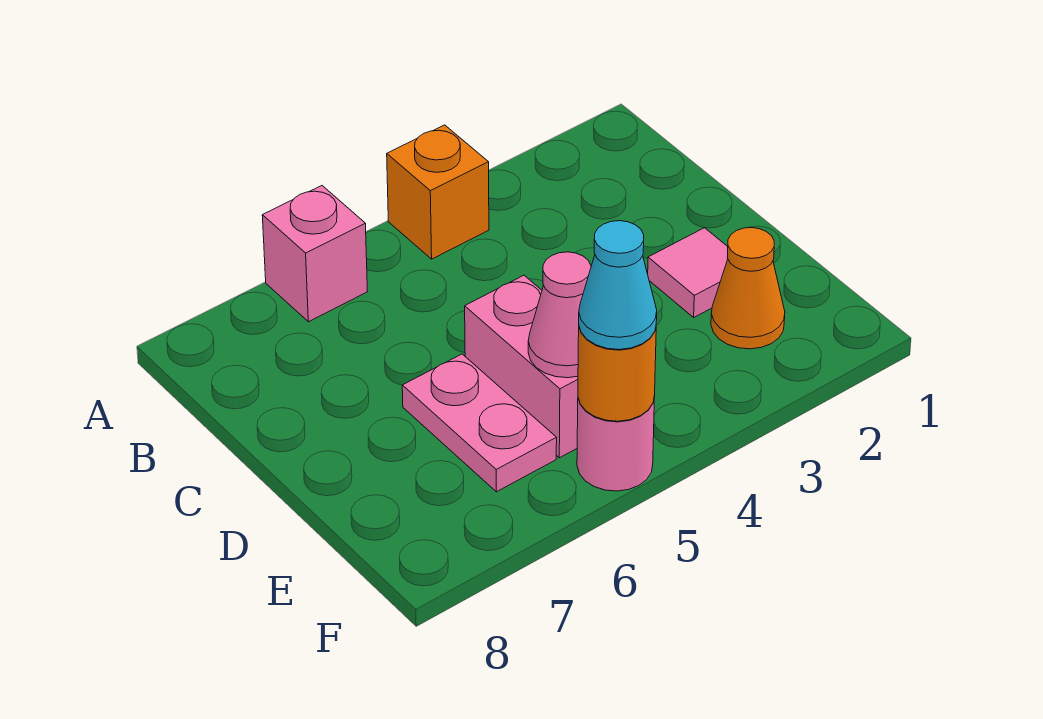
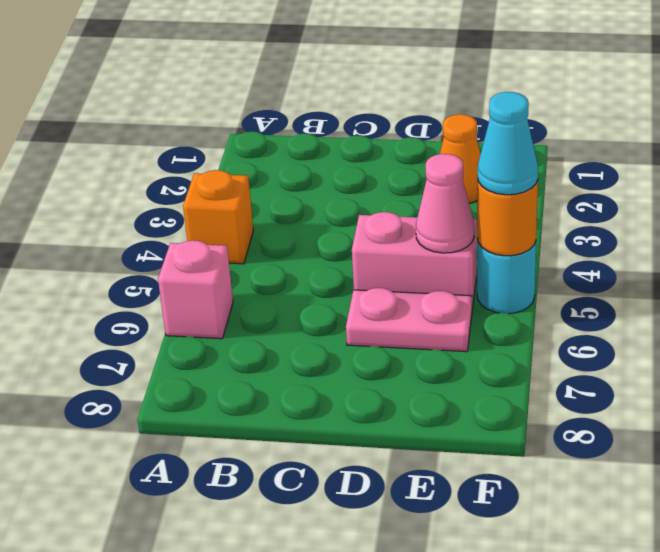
pink tile D2 level 1 -> none
pink round brick F5 level 1 -> cyan round brick F5 level 1

